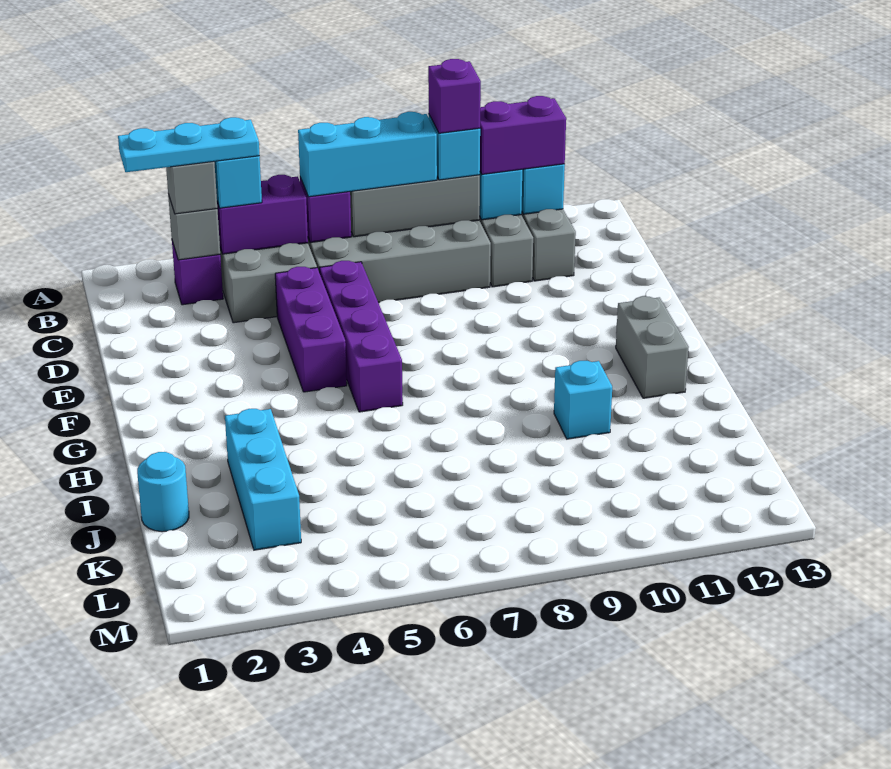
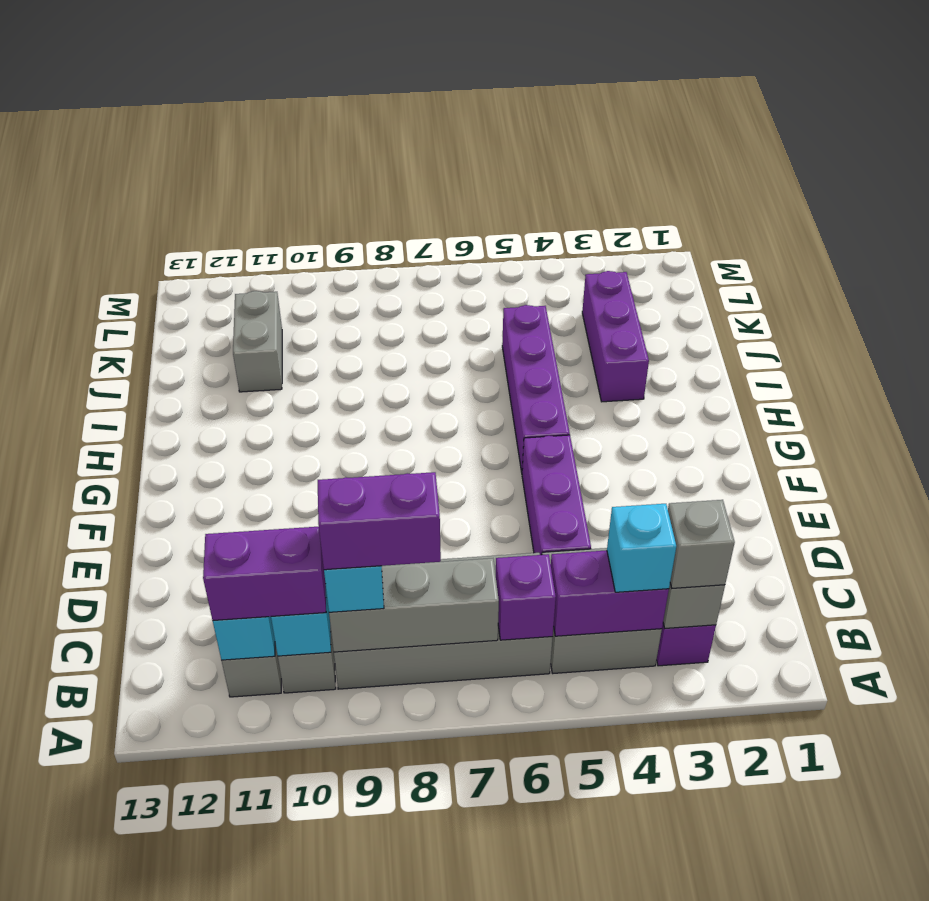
cyan plate B2:B4 level 4 -> none
cyan brick B6:B8 level 3 -> none
purple brick B9 level 4 -> purple brick B8:B9 level 4
purple brick D6:G6 level 1 -> purple brick G5:J5 level 1
grey brick G12:H12 level 1 -> grey brick J11:K11 level 1
cyan brick I3:K3 level 1 -> purple brick I3:K3 level 1
cyan brick I10 level 1 -> none
cyan round brick J1 level 1 -> none

